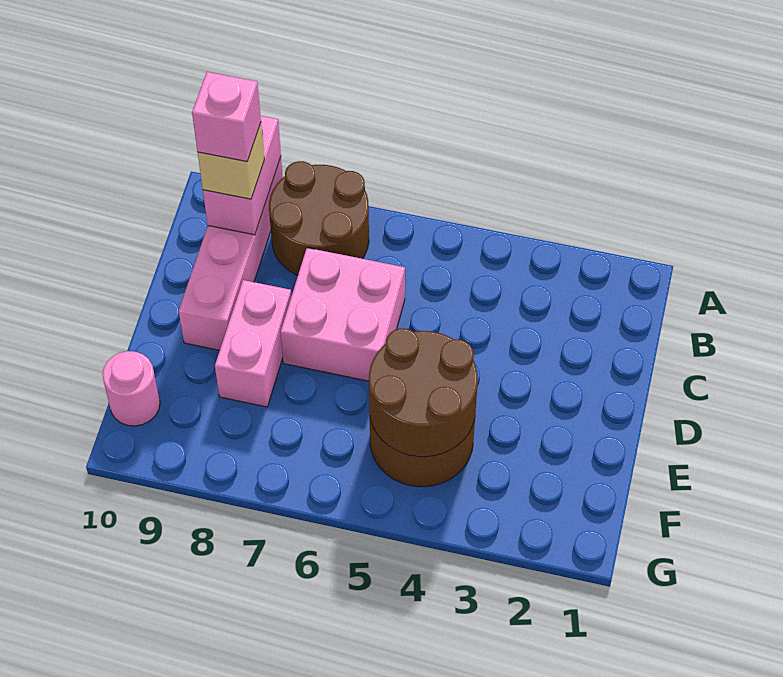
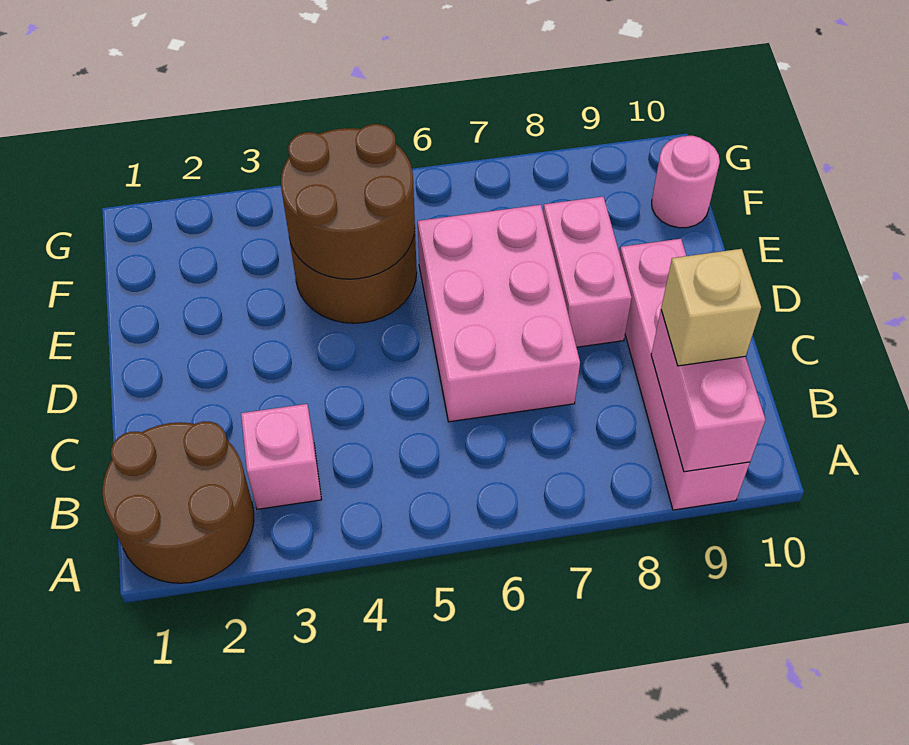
brown round brick A7:B8 level 1 -> brown round brick A1:B2 level 1
pink brick B9 level 4 -> pink brick B3 level 1
pink brick C6:D7 level 1 -> pink brick C6:E7 level 1

